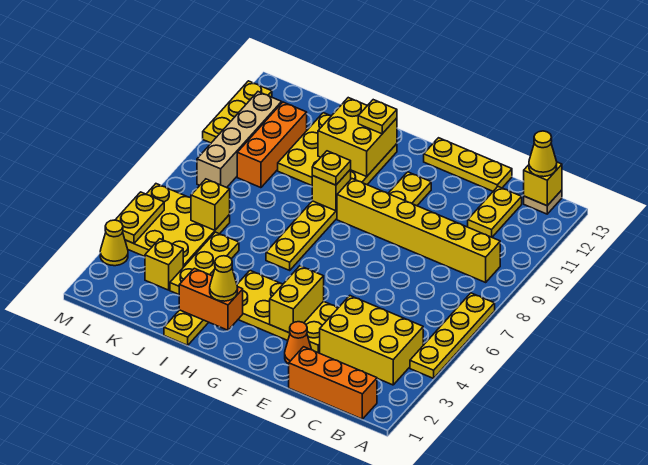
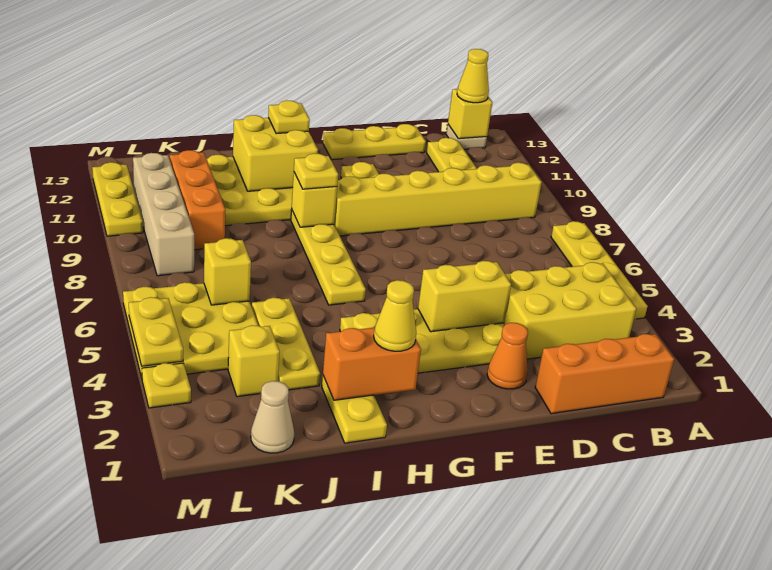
yellow brick F3:F4 level 2 -> yellow brick E4:F4 level 2
none -> tan cone K1 level 1
yellow cone M3 level 1 -> yellow plate M3 level 1

